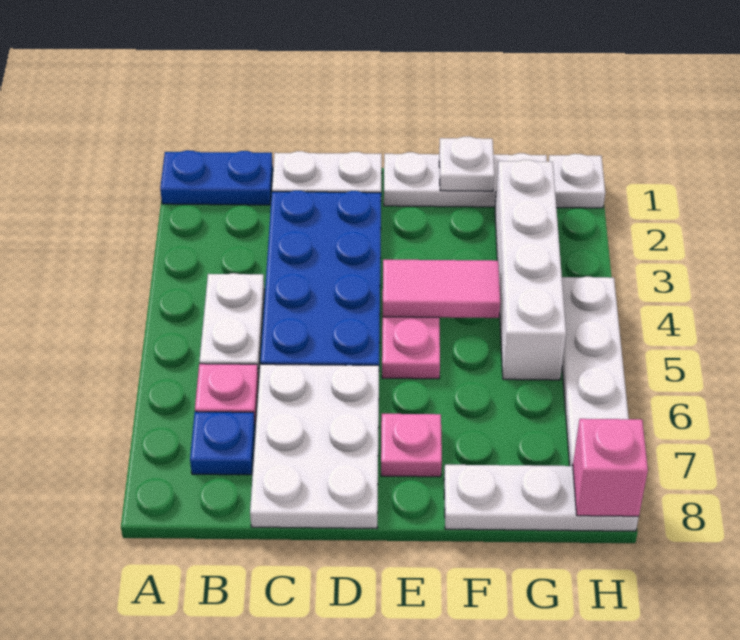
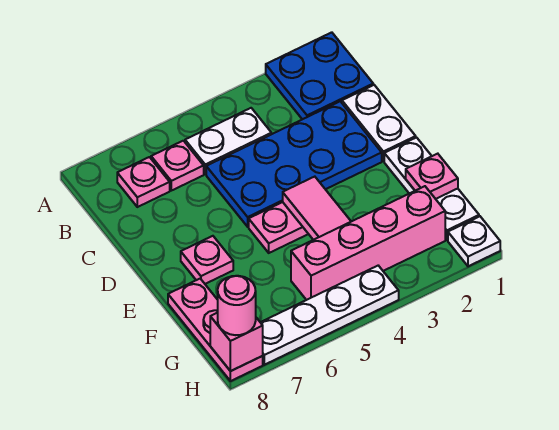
blue plate A1:B1 level 1 -> blue plate A1:B2 level 1
blue plate B7 level 1 -> pink plate B7 level 1
white plate C6:D8 level 1 -> none
white plate F1 level 2 -> pink plate F1 level 2
white plate F8:H8 level 1 -> pink plate F8:H8 level 1
white brick G2:G5 level 1 -> pink brick G2:G5 level 1
none -> pink round brick H8 level 3

